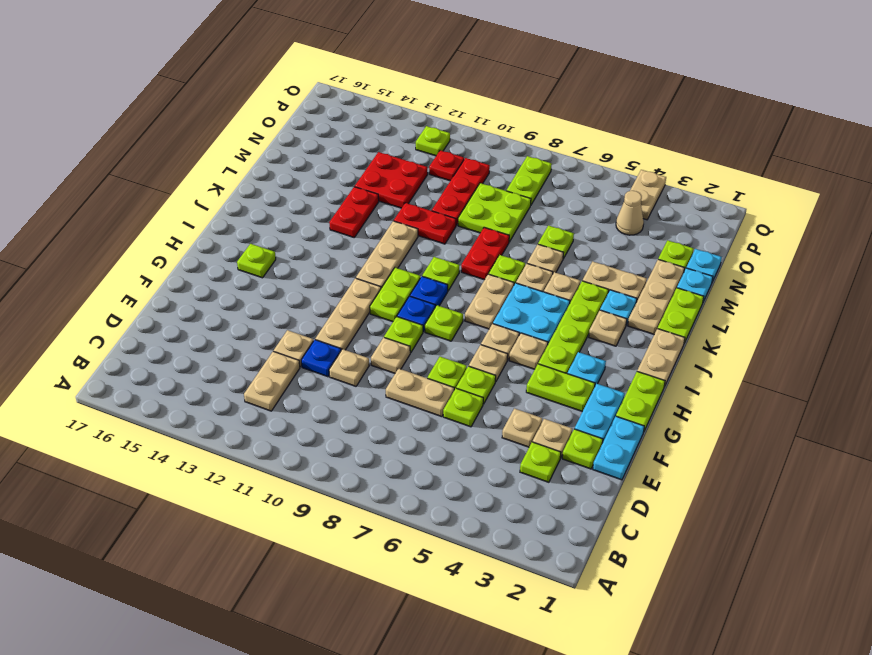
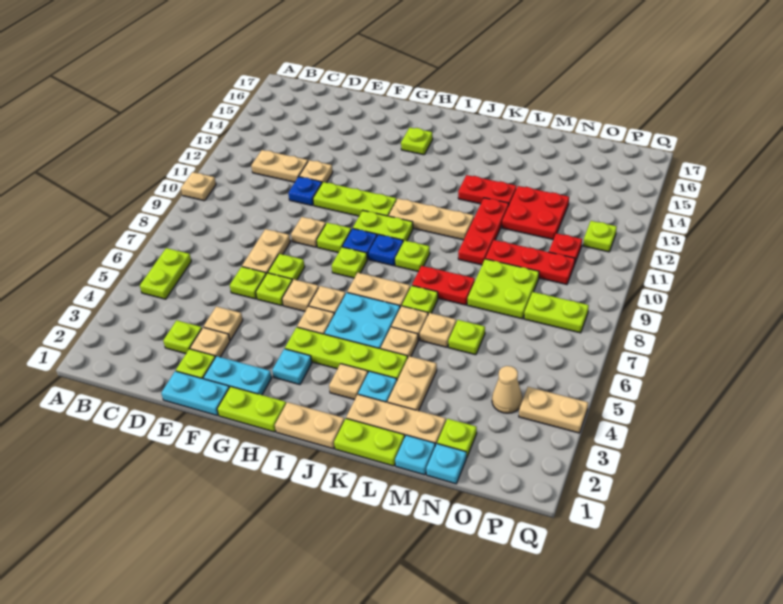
tan plate E10 level 1 -> tan plate A10 level 1
tan plate F11:H11 level 1 -> lime plate F11:H11 level 1
lime plate G3:G4 level 1 -> lime plate B5:B6 level 1
red plate L10:L11 level 1 -> red plate L10:L12 level 1

